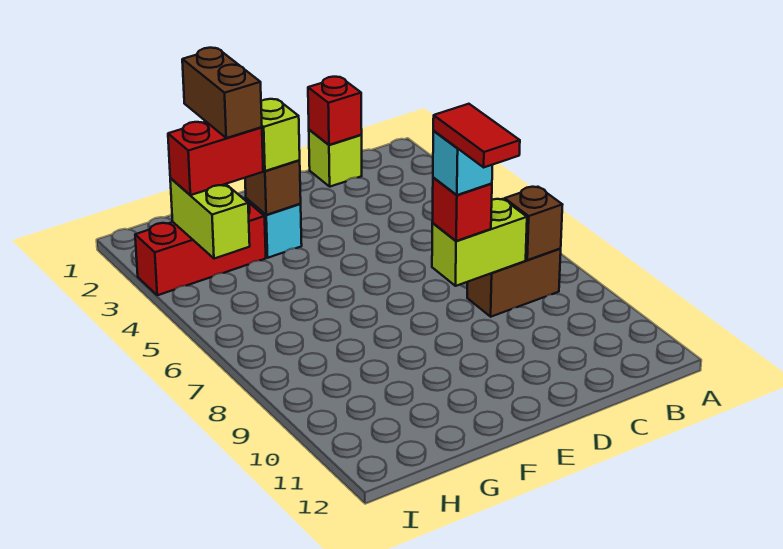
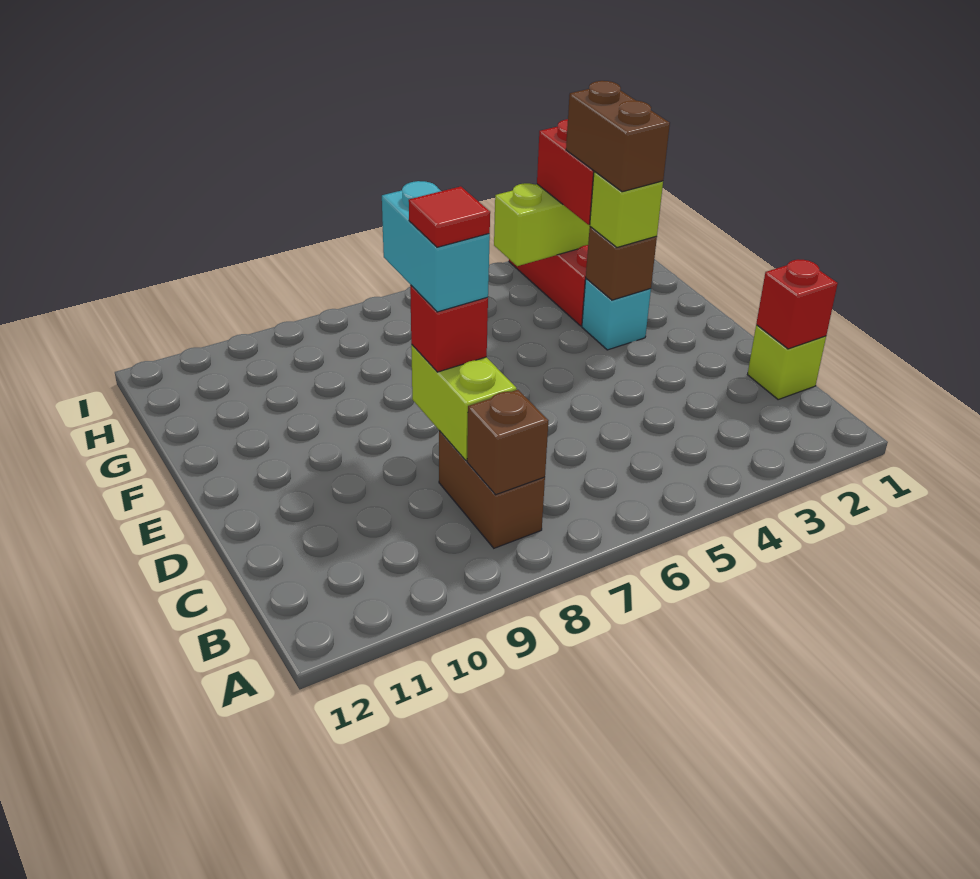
cyan brick D8 level 4 -> cyan brick D8:E8 level 4
red tile D8:D9 level 5 -> red tile D8 level 5
brown brick G2:G3 level 4 -> brown brick F3:G3 level 4

